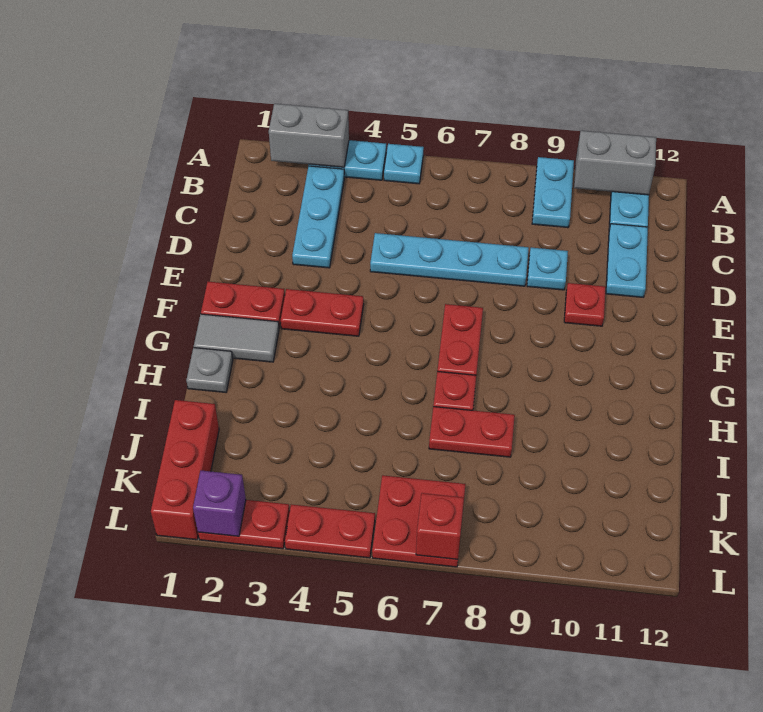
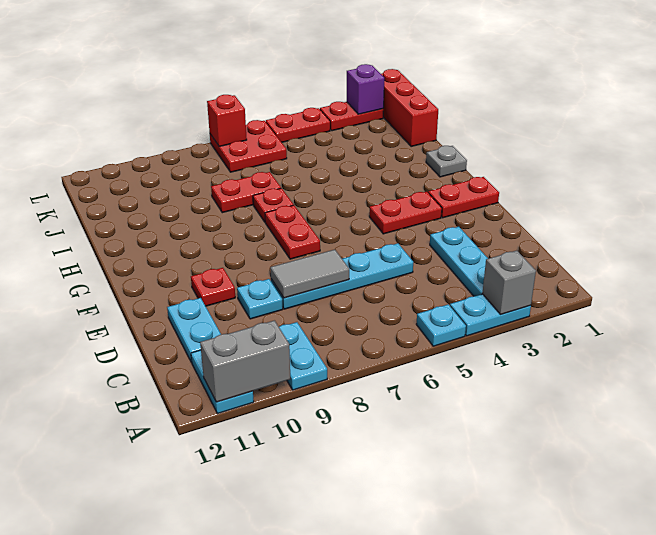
grey brick A2:A3 level 2 -> grey brick A3 level 2
grey tile G1:G2 level 1 -> grey tile D7:D8 level 2

